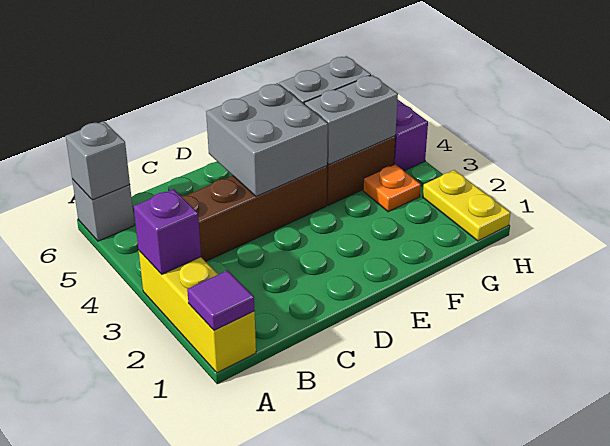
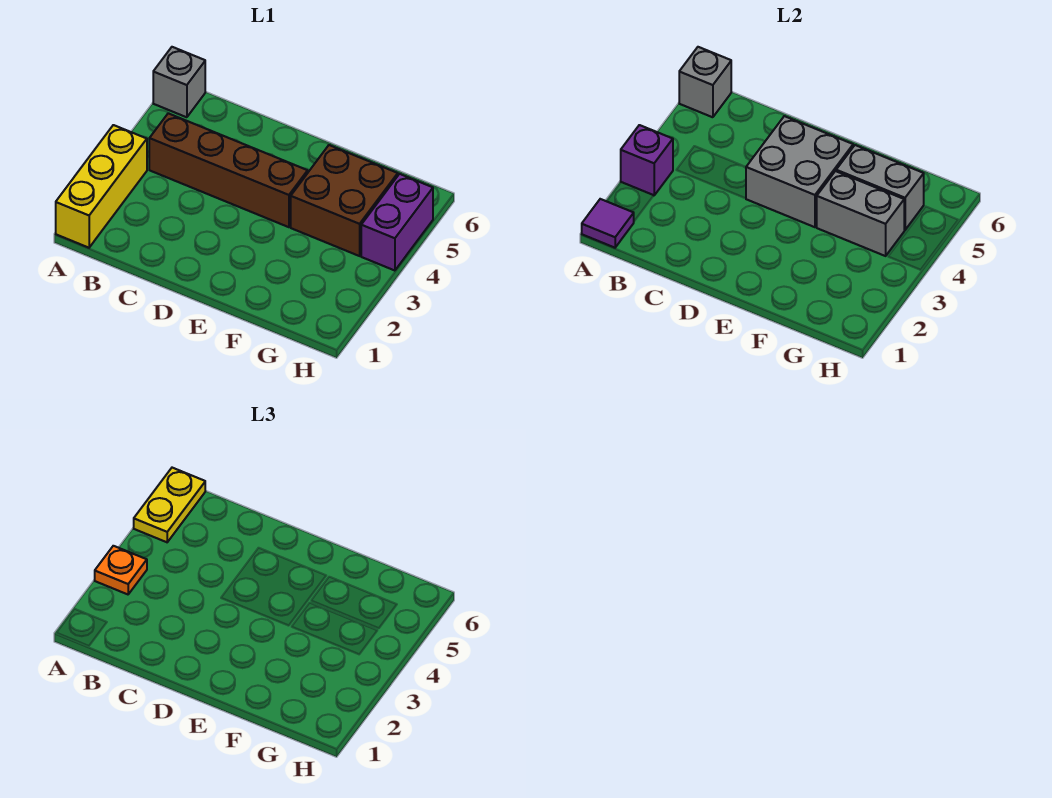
orange plate G3 level 1 -> orange plate A3 level 3
yellow plate H1:H2 level 1 -> yellow plate A5:A6 level 3

